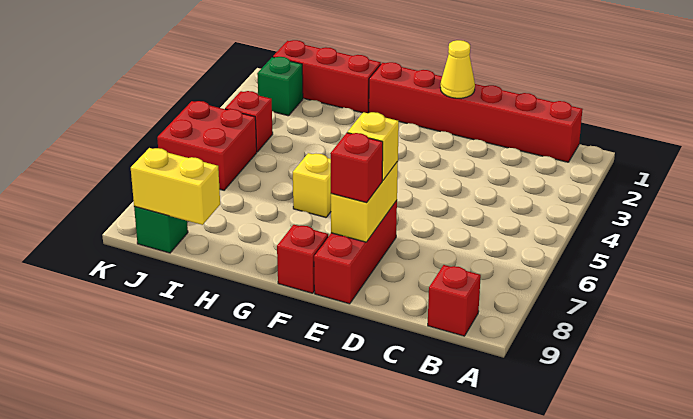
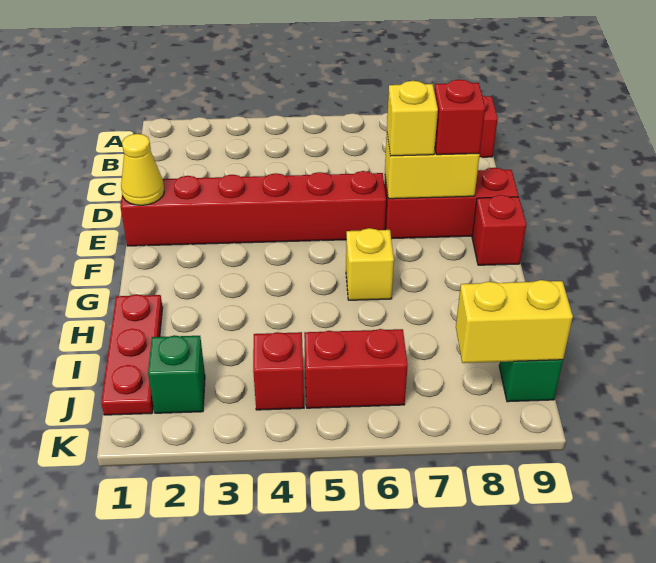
red brick B1:G1 level 1 -> red brick E1:E6 level 1
red brick H1:J1 level 1 -> red plate H1:J1 level 1
yellow brick I9:J9 level 2 -> yellow brick J8:J9 level 2
red brick J5:K6 level 1 -> red brick J5:J6 level 1

